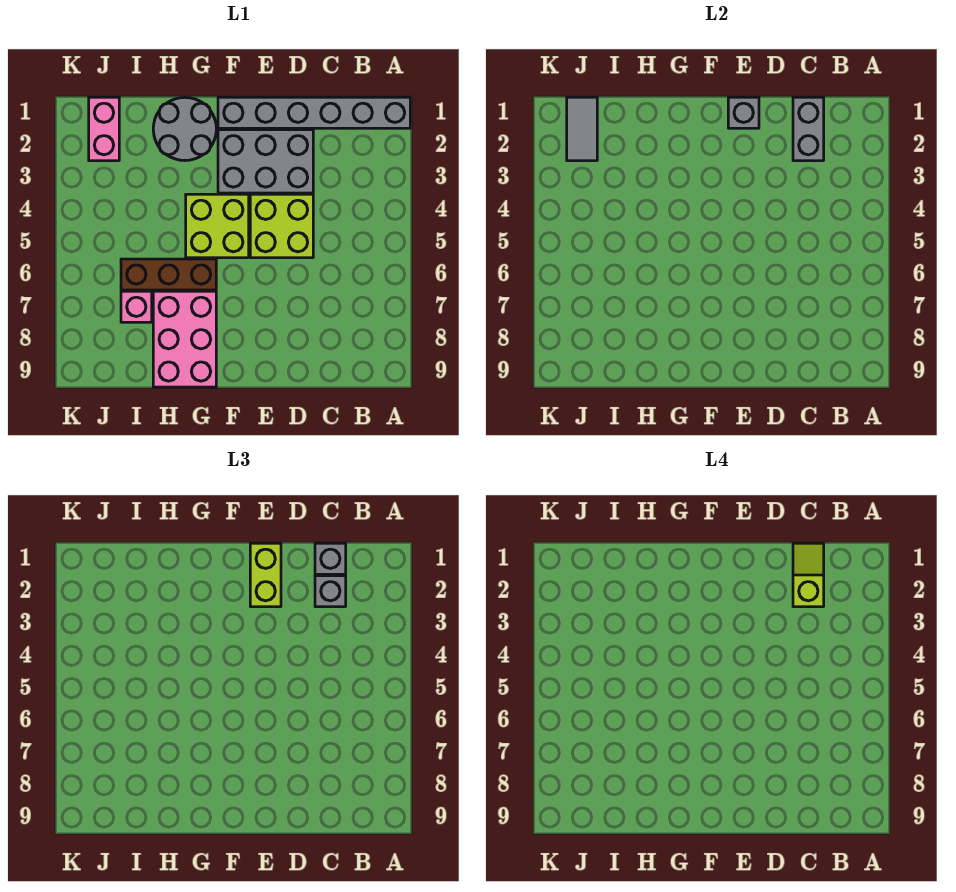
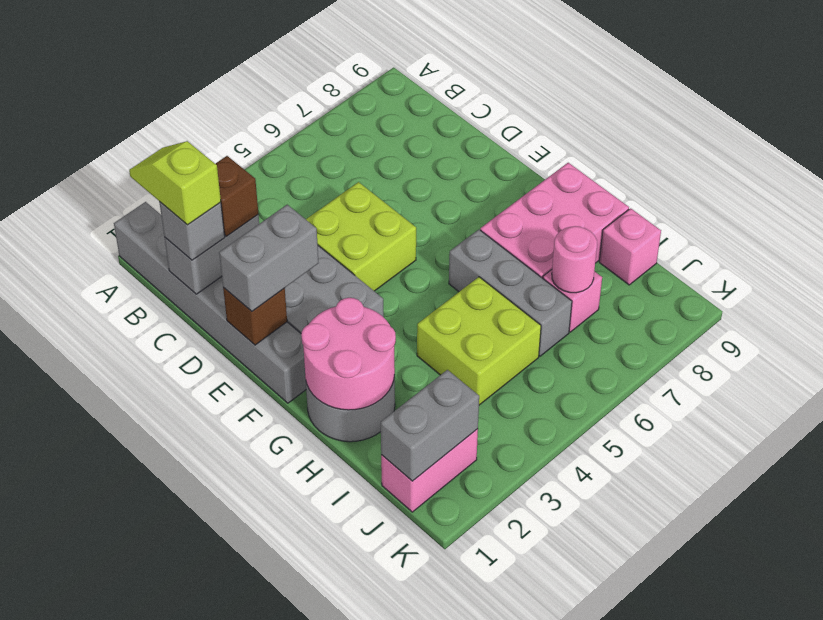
lime slope C1:C2 level 4 top 2 -> lime slope B1:C1 level 4 top C
grey brick C2 level 3 -> brown brick C2 level 3
grey brick E1 level 2 -> brown brick E1 level 2
lime brick E1:E2 level 3 -> grey brick E1:E2 level 3
lime brick F4:G5 level 1 -> lime brick H4:I5 level 1
none -> pink round brick G1:H2 level 2
brown brick G6:I6 level 1 -> grey brick G6:I6 level 1
none -> pink round brick I7 level 2
none -> pink brick I9 level 1
grey tile J1:J2 level 2 -> grey brick J1:J2 level 2

